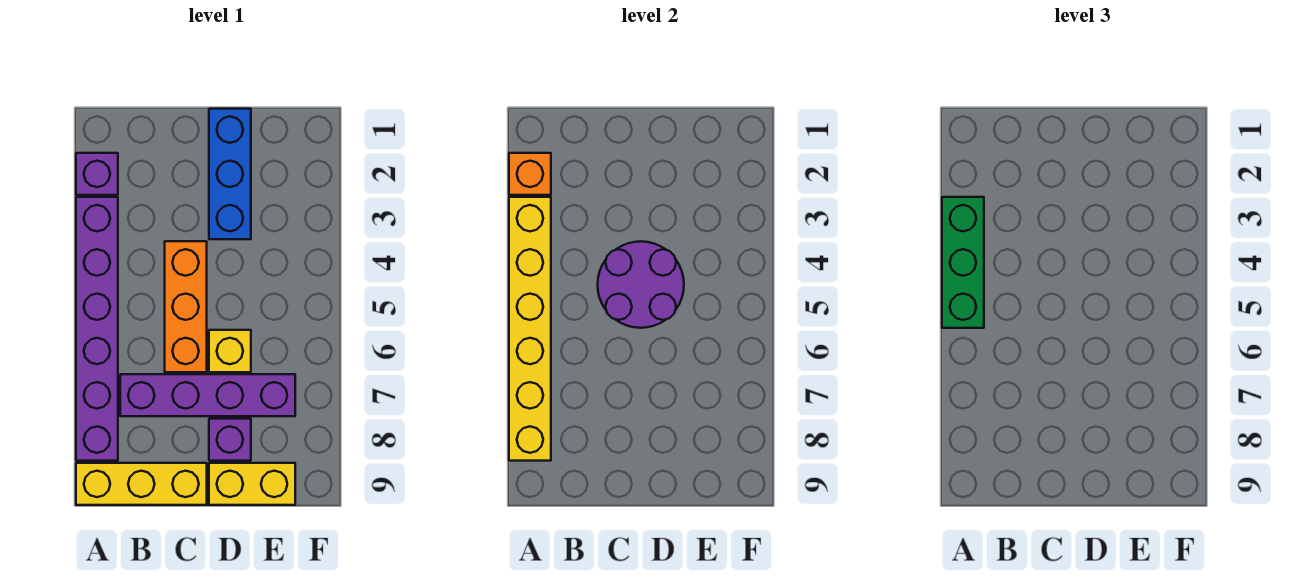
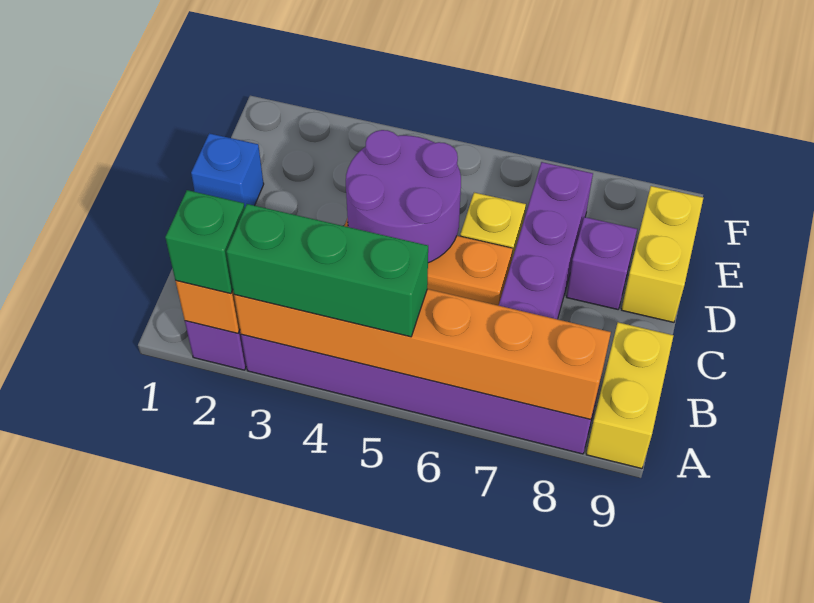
none -> green brick A2 level 3
yellow brick A3:A8 level 2 -> orange brick A3:A8 level 2
yellow brick A9:C9 level 1 -> yellow brick A9:B9 level 1
blue brick D1:D3 level 1 -> blue brick D1 level 1

